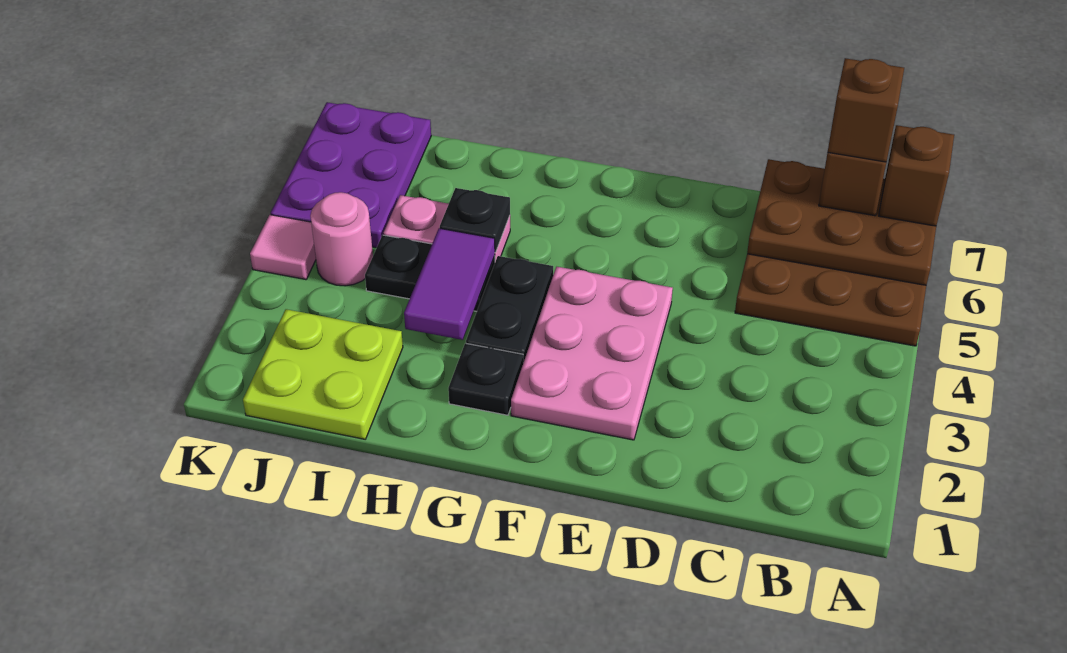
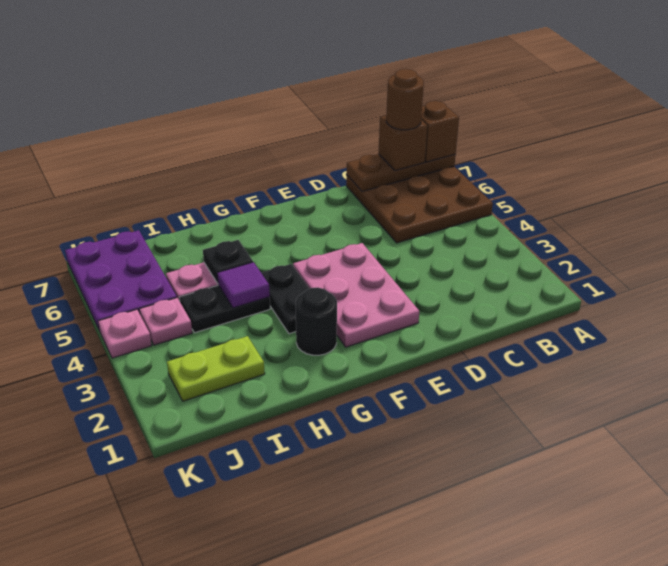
brown plate A6:C7 level 2 -> brown plate A7:C7 level 2
brown brick B7 level 4 -> brown round brick B7 level 4
black plate G2 level 1 -> black round brick G2 level 1
purple tile H3:H4 level 2 -> purple tile H4 level 2
lime plate I1:J2 level 1 -> lime plate I2:J2 level 1
pink round brick J4 level 1 -> pink plate J4 level 1
pink tile K4 level 1 -> pink plate K4 level 1

